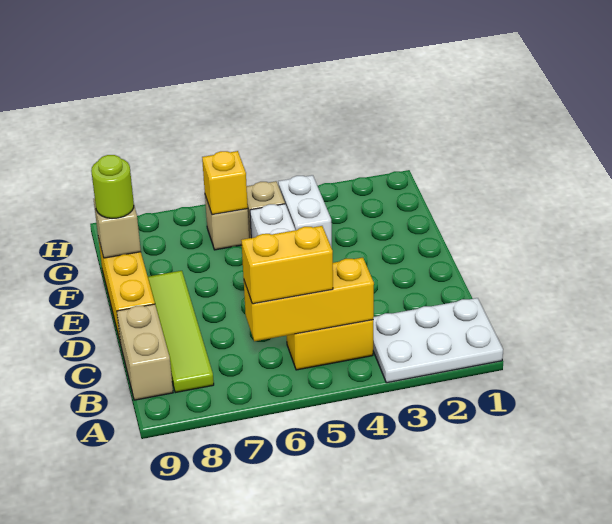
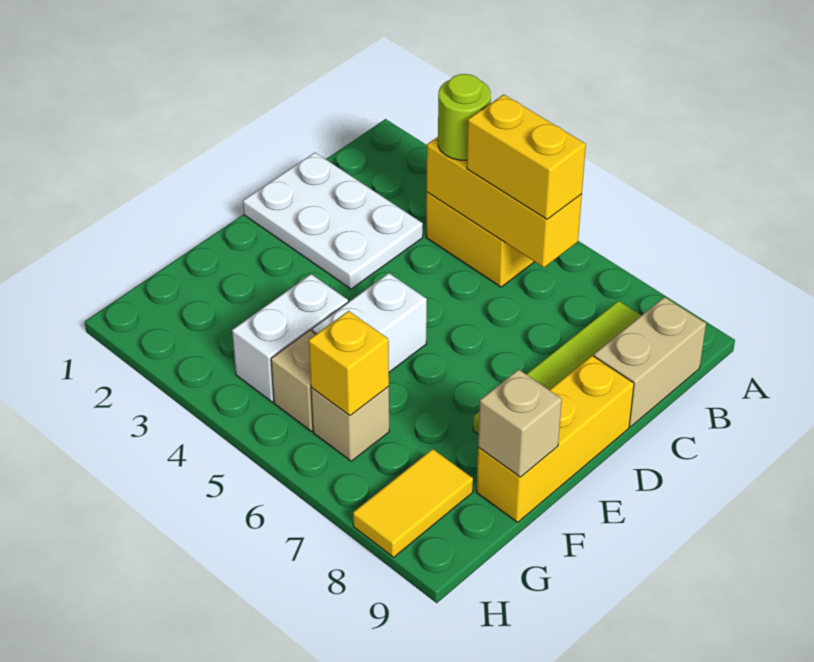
white plate A1:B3 level 1 -> white plate C1:D3 level 1
lime round brick F9 level 3 -> lime round brick B4 level 3
none -> yellow tile G8:H8 level 1

